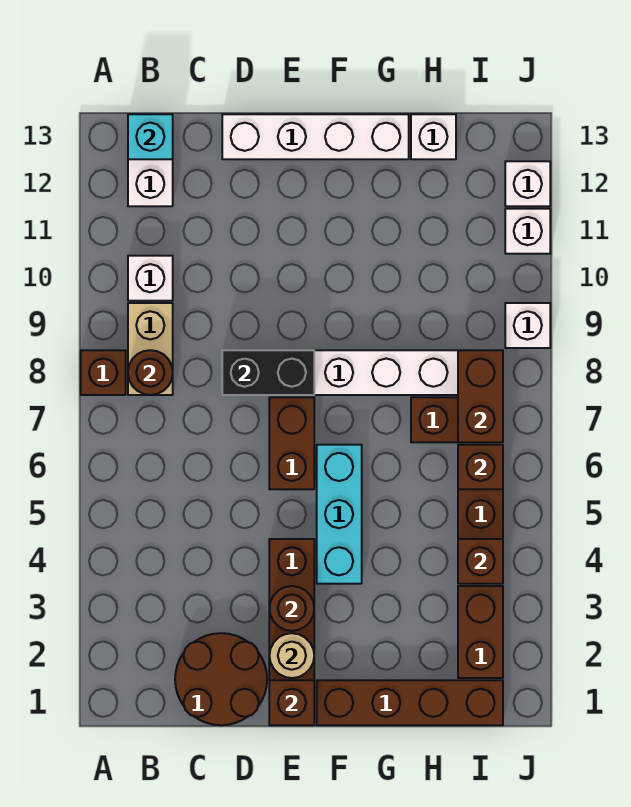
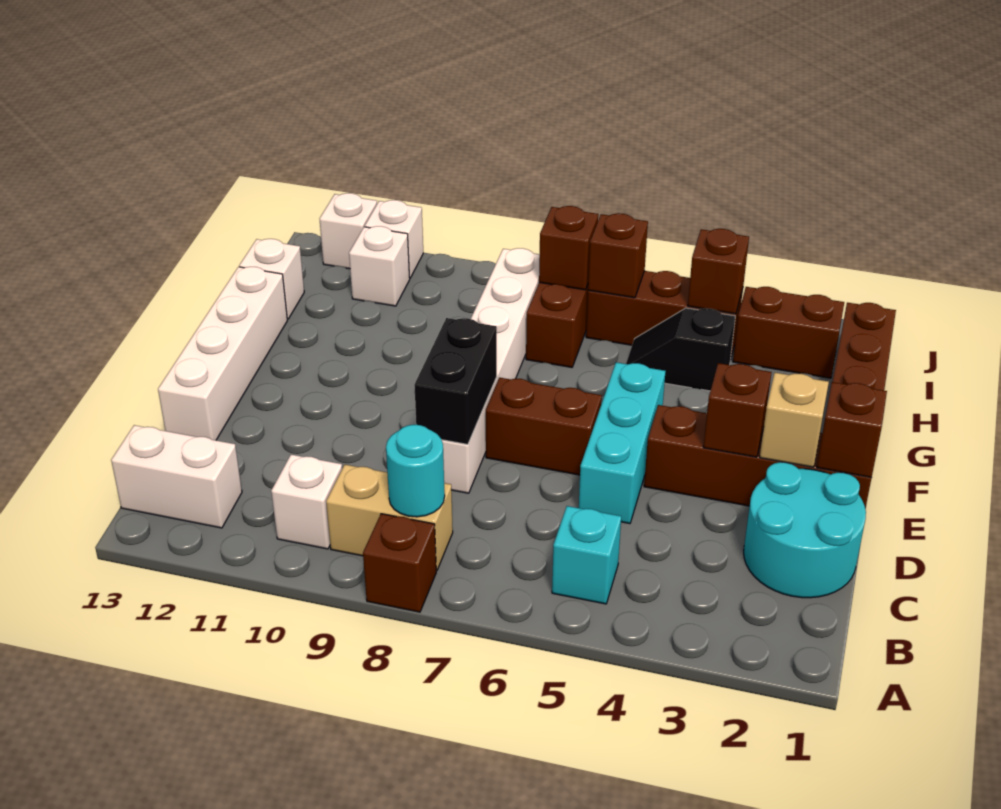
brown round brick B8 level 2 -> cyan round brick B8 level 2
cyan brick B13 level 2 -> cyan brick B5 level 1
brown round brick C1:D2 level 1 -> cyan round brick C1:D2 level 1
tan round brick E2 level 2 -> tan brick E2 level 2
brown round brick E3 level 2 -> brown brick E3 level 2
cyan brick F4:F6 level 1 -> cyan brick D5:F5 level 1
none -> black slope H4:H5 level 1 top 4
brown brick I7:I8 level 2 -> brown brick I7 level 2
white brick J9 level 1 -> white brick I11 level 1

